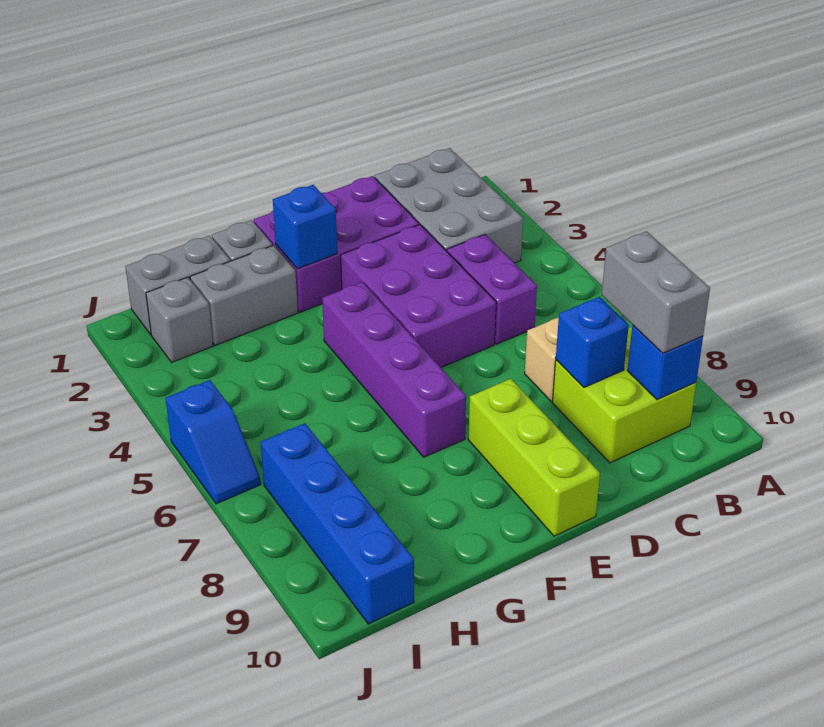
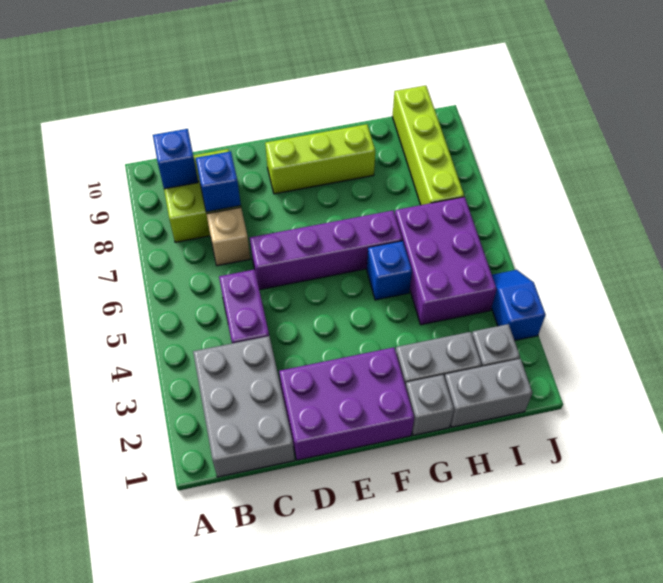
grey brick B8:B9 level 3 -> none
purple brick D3:E5 level 1 -> purple brick H4:I6 level 1
lime brick E8:E10 level 1 -> lime brick E9:G9 level 1
blue brick F2 level 2 -> blue brick G5 level 1
purple brick F4:F7 level 1 -> purple brick D6:G6 level 1
blue brick I7:I10 level 1 -> lime brick I7:I10 level 1
blue slope J5:J6 level 1 top 5 -> blue slope J3:J4 level 1 top 3

